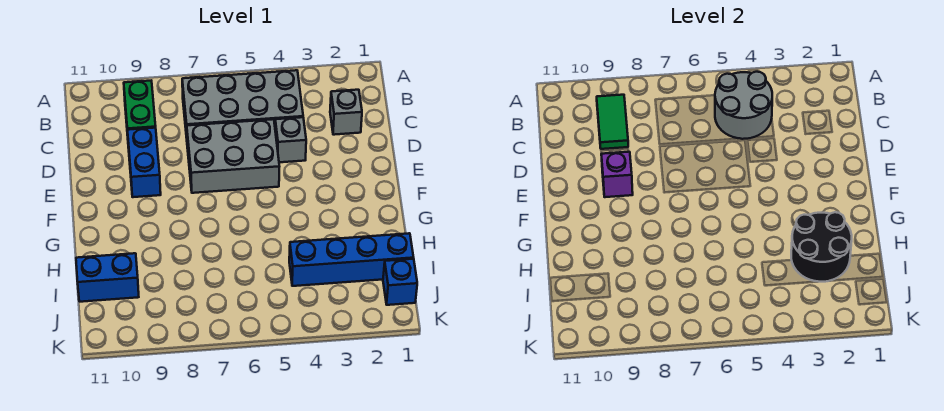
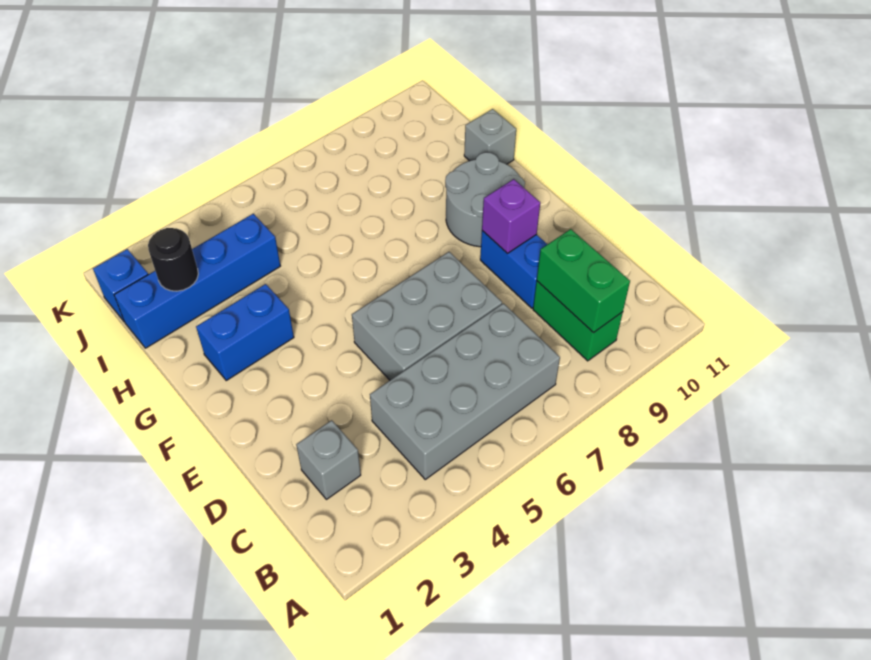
grey round brick B4:C5 level 2 -> grey round brick F9:G10 level 1
green tile B9:C9 level 2 -> green brick B9:C9 level 2
grey brick D4 level 1 -> grey brick H11 level 1
black round brick H2:I3 level 2 -> black round brick I2 level 2
blue brick I10:I11 level 1 -> blue brick G2:G3 level 1

